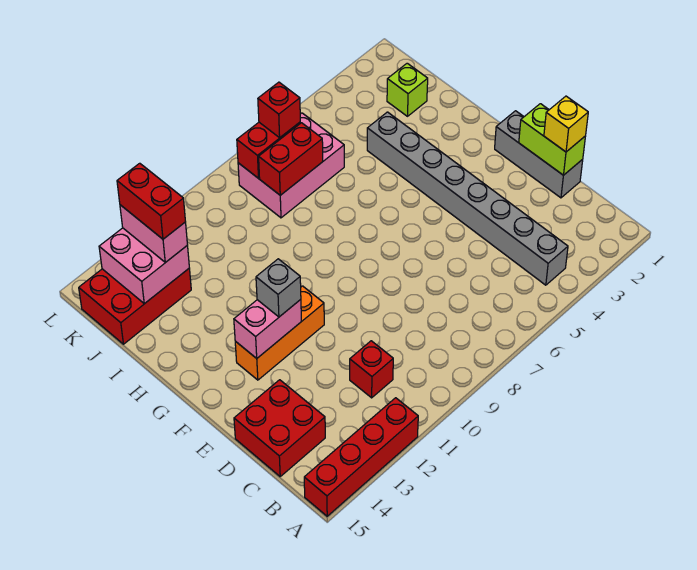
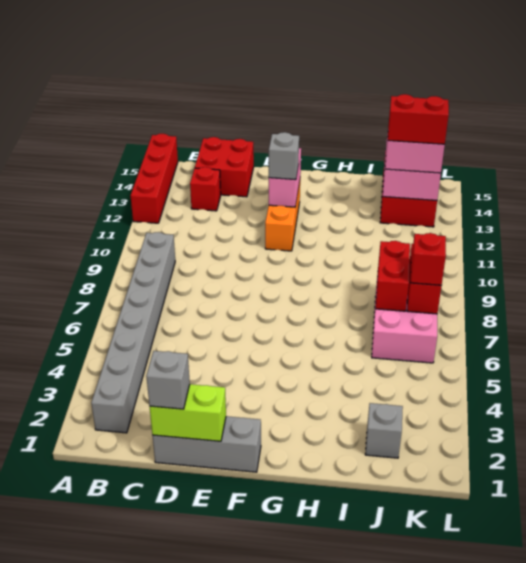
grey brick B4:I4 level 1 -> grey brick B2:B9 level 1
red brick C11 level 1 -> red brick C13 level 1
yellow brick D1 level 3 -> grey brick D1 level 3
lime brick J2 level 1 -> grey brick J2 level 1

